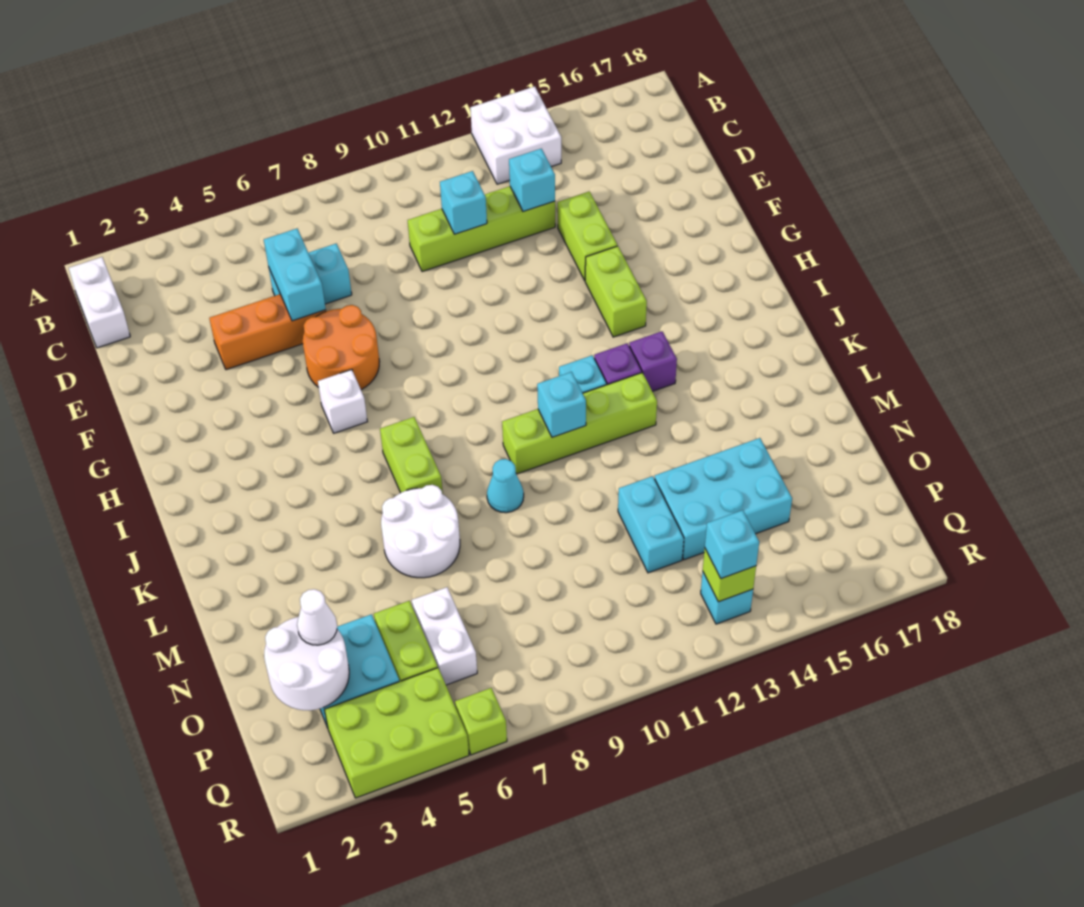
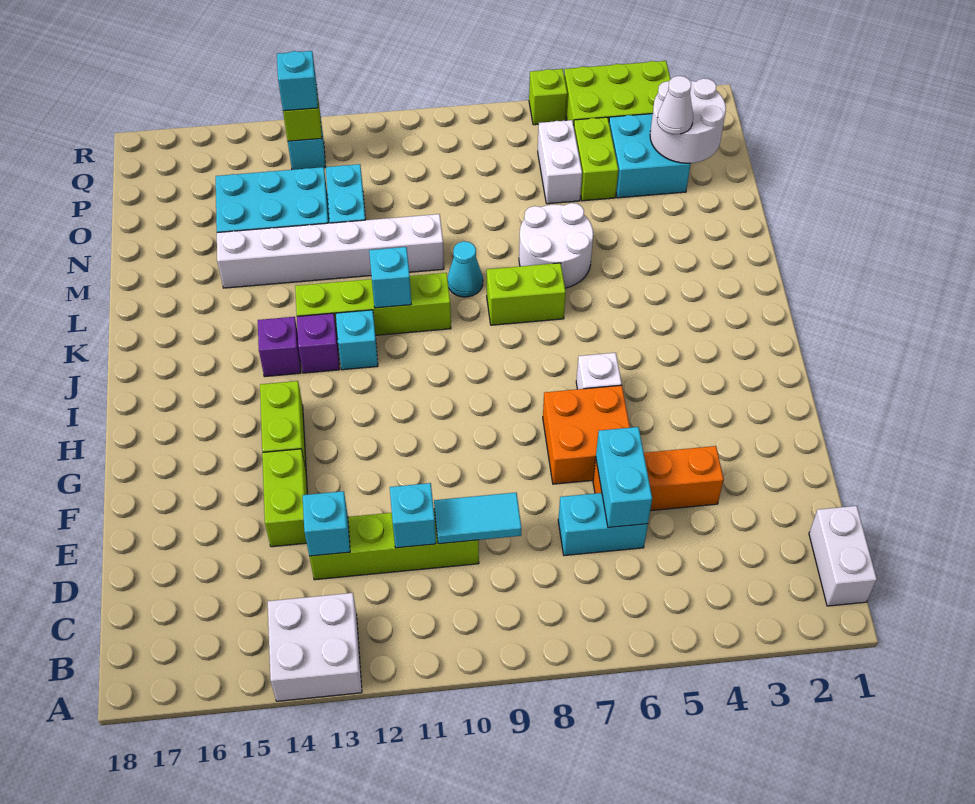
none -> cyan tile D9:D10 level 2
orange round brick F6:G7 level 1 -> orange brick F6:G7 level 1
lime brick J7:K7 level 1 -> lime brick K7:K8 level 1
none -> white brick M10:M15 level 1

